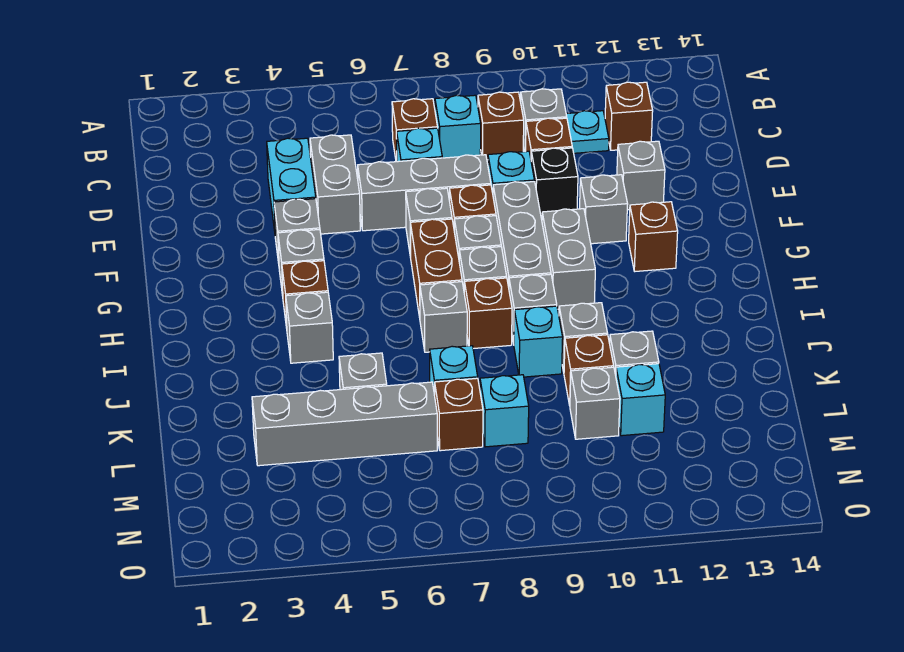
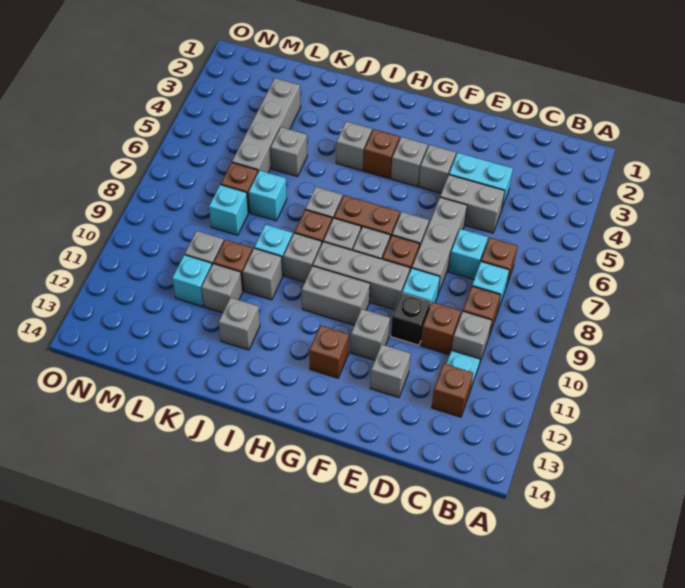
none -> grey brick J12 level 1

